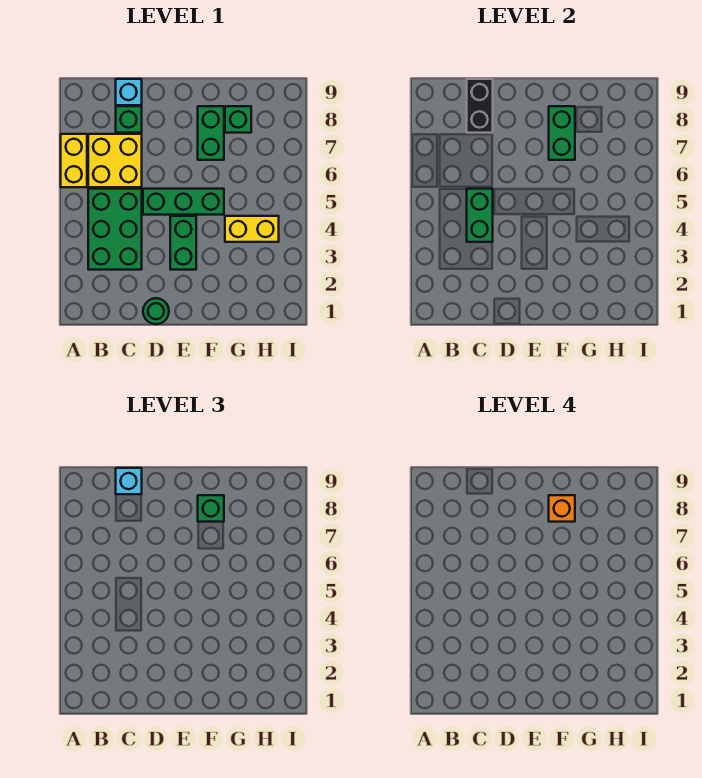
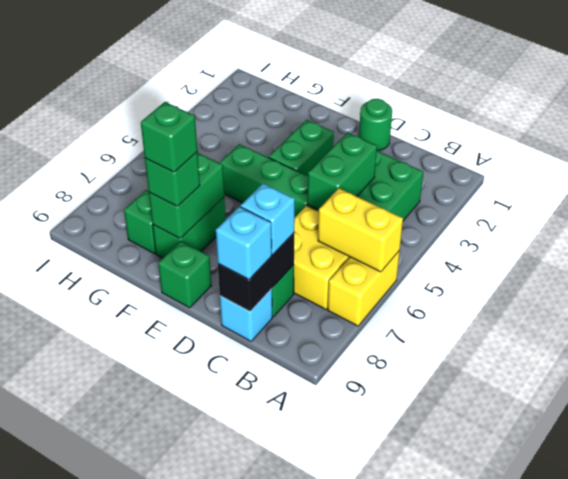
none -> cyan brick C8 level 3
none -> green brick E9 level 1
orange brick F8 level 4 -> green brick F8 level 4
yellow brick G4:H4 level 1 -> yellow brick A6:B6 level 2

